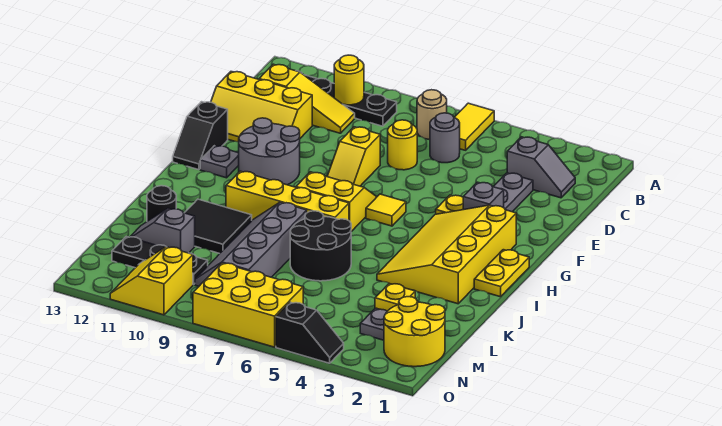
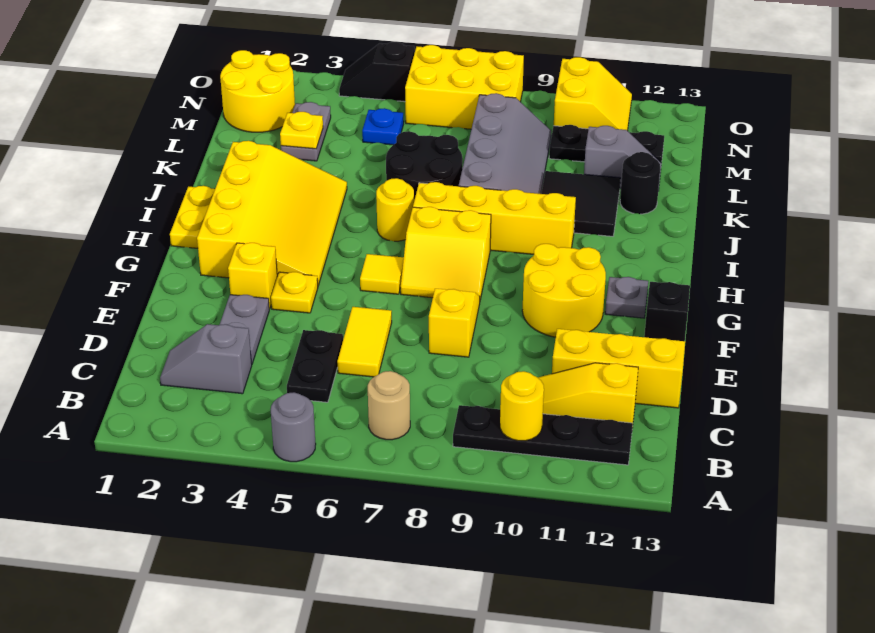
yellow tile A6:B6 level 1 -> yellow tile D6:E6 level 1
none -> black plate C5:D5 level 1
grey round brick C6 level 1 -> grey round brick A5 level 1
yellow round brick D7 level 1 -> yellow round brick I6 level 1
grey brick F3 level 1 -> yellow brick F3 level 1
grey round brick F10:G11 level 1 -> yellow round brick F10:G11 level 1
none -> blue plate M5 level 1

